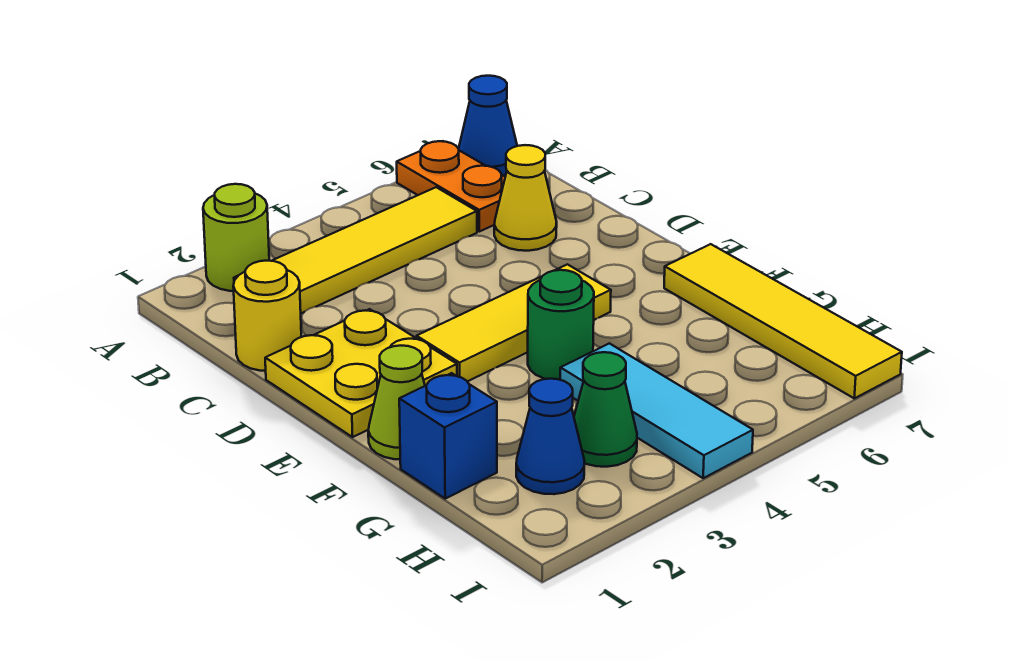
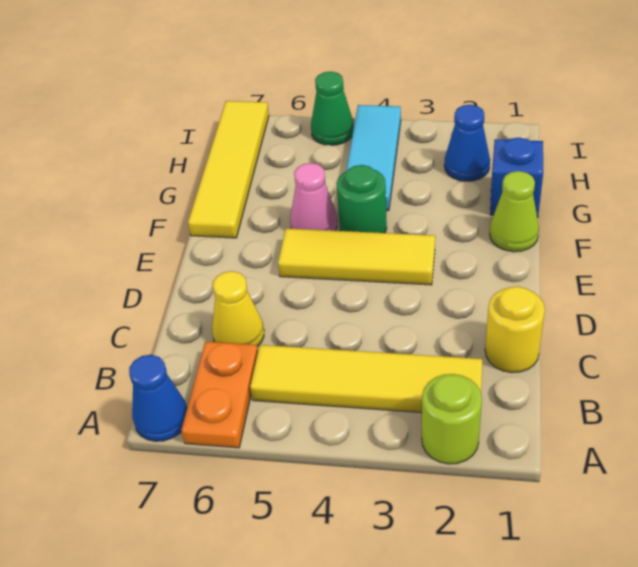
yellow plate D1:E2 level 1 -> none
none -> pink cone F5 level 1
green cone H3 level 1 -> green cone I5 level 1

